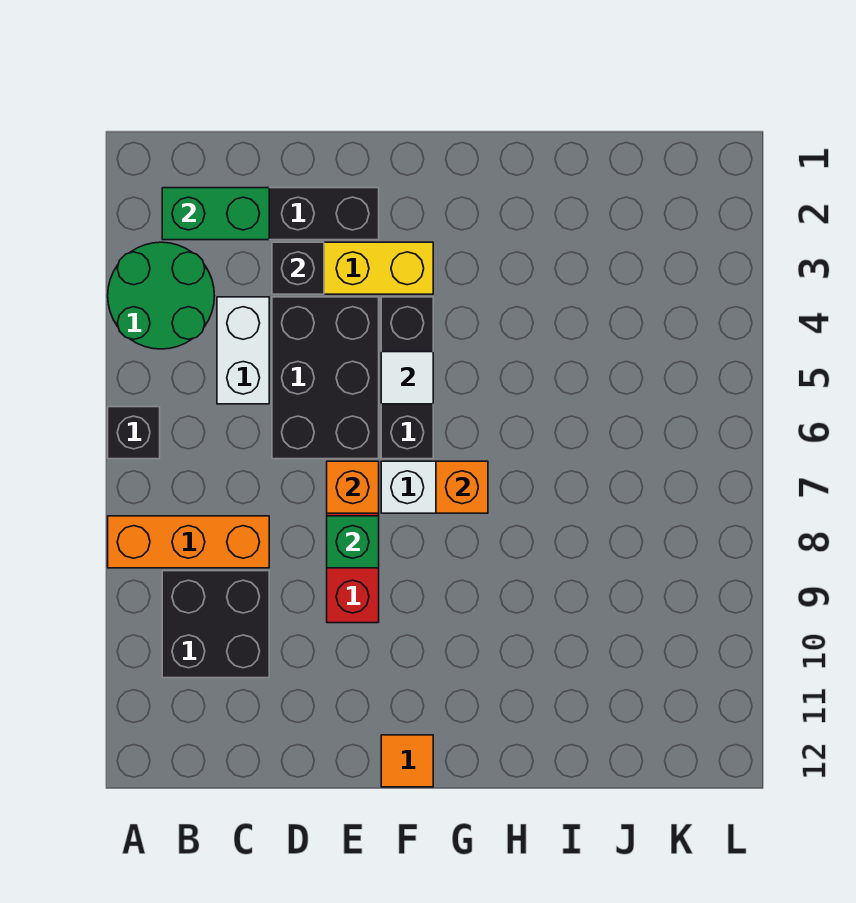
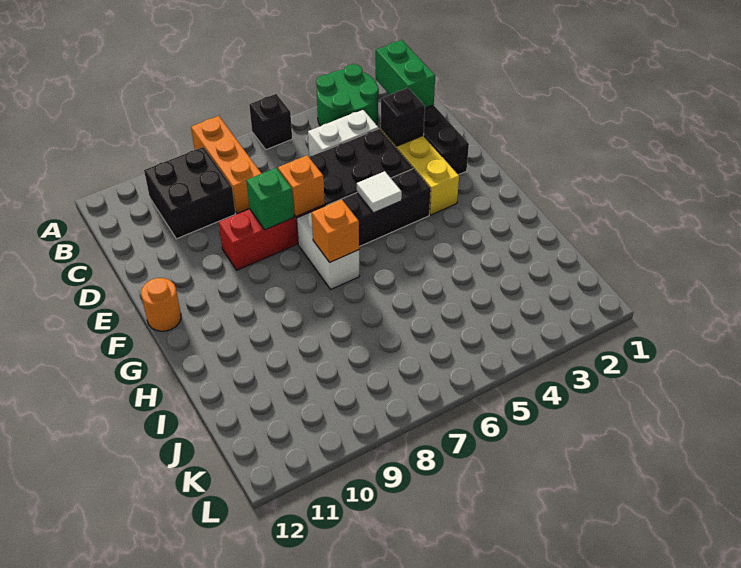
orange tile F12 level 1 -> orange round brick F12 level 1

